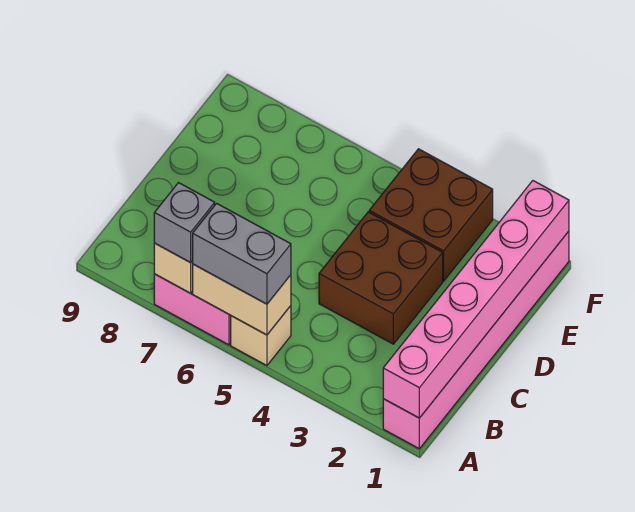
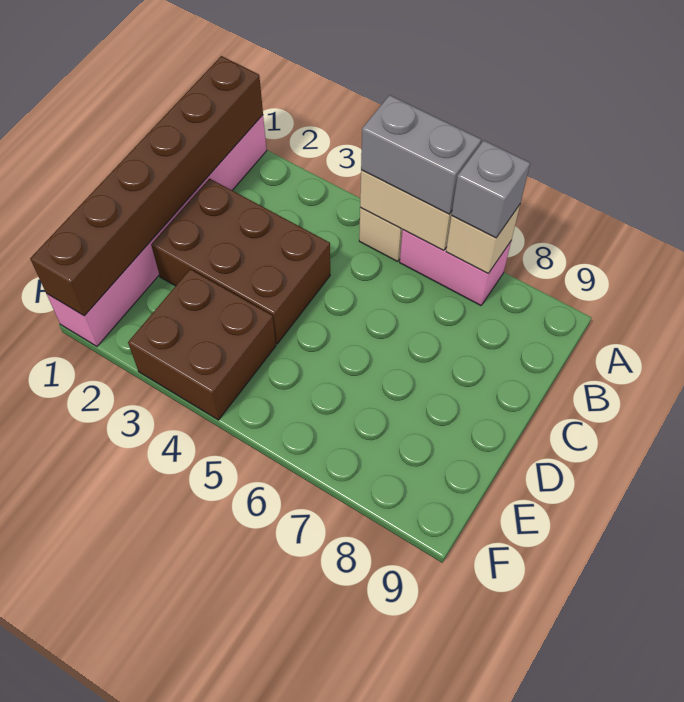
pink brick A1:F1 level 2 -> brown brick A1:F1 level 2
brown brick C3:D4 level 1 -> brown brick C2:D4 level 1

